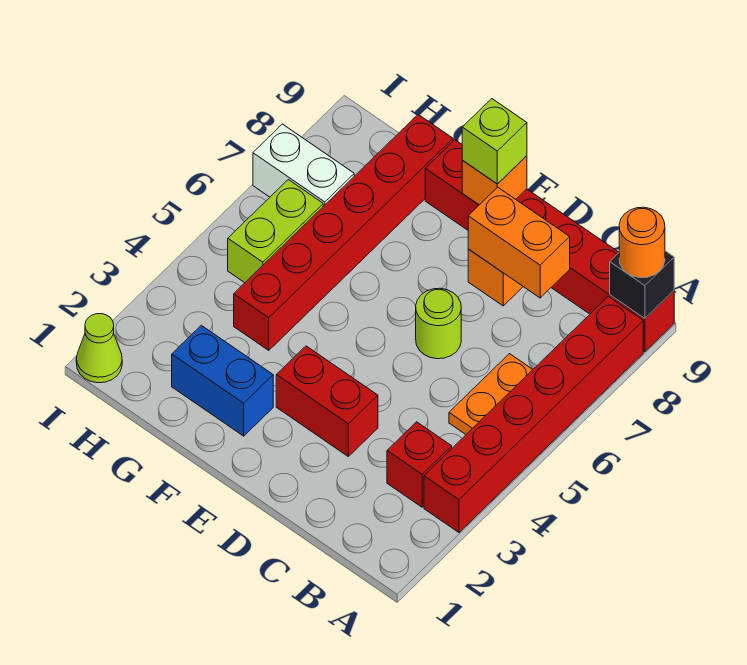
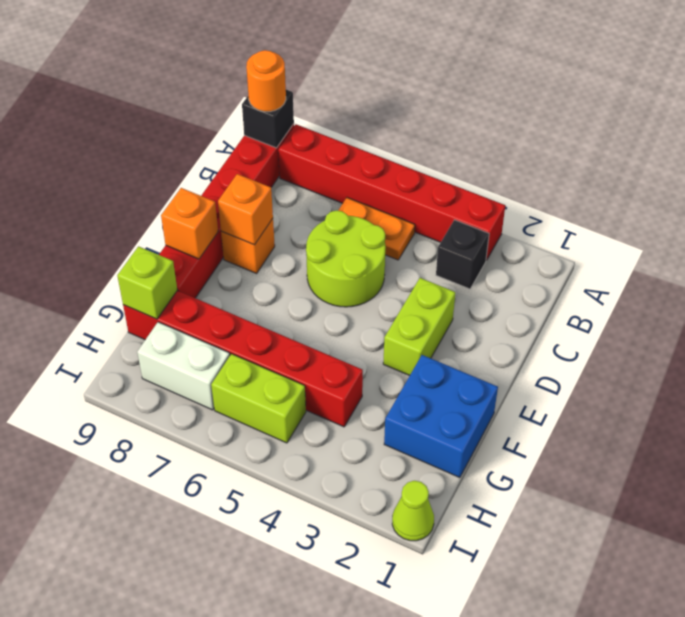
red brick B3 level 1 -> black brick B3 level 1
orange brick C8:D8 level 2 -> orange brick D8 level 2
red brick D3:E3 level 1 -> lime brick D3:E3 level 1
lime round brick D6 level 1 -> lime round brick C5:D6 level 1
lime brick E9 level 3 -> lime brick G9 level 2
blue brick F2:G2 level 1 -> blue brick F1:G2 level 1
white brick H7:I7 level 1 -> white brick H7:H8 level 1

